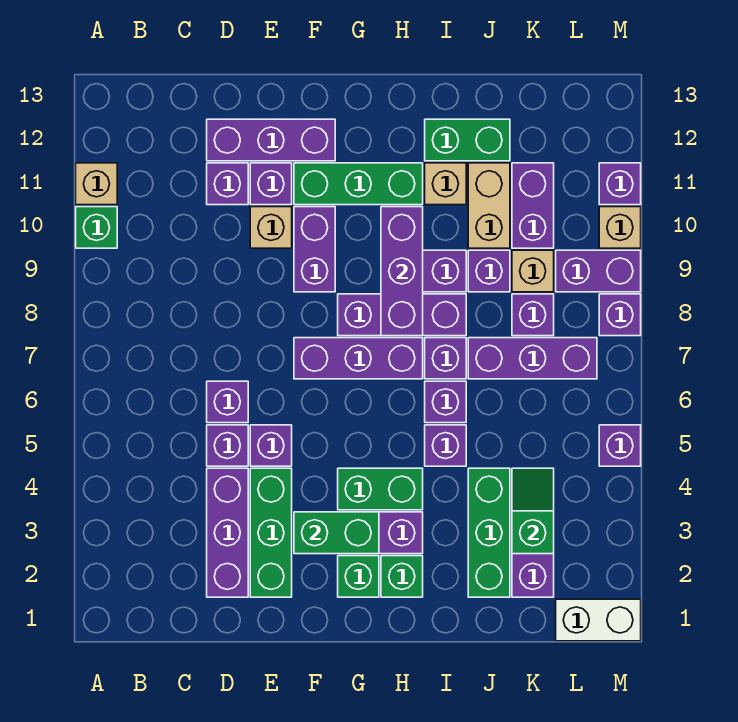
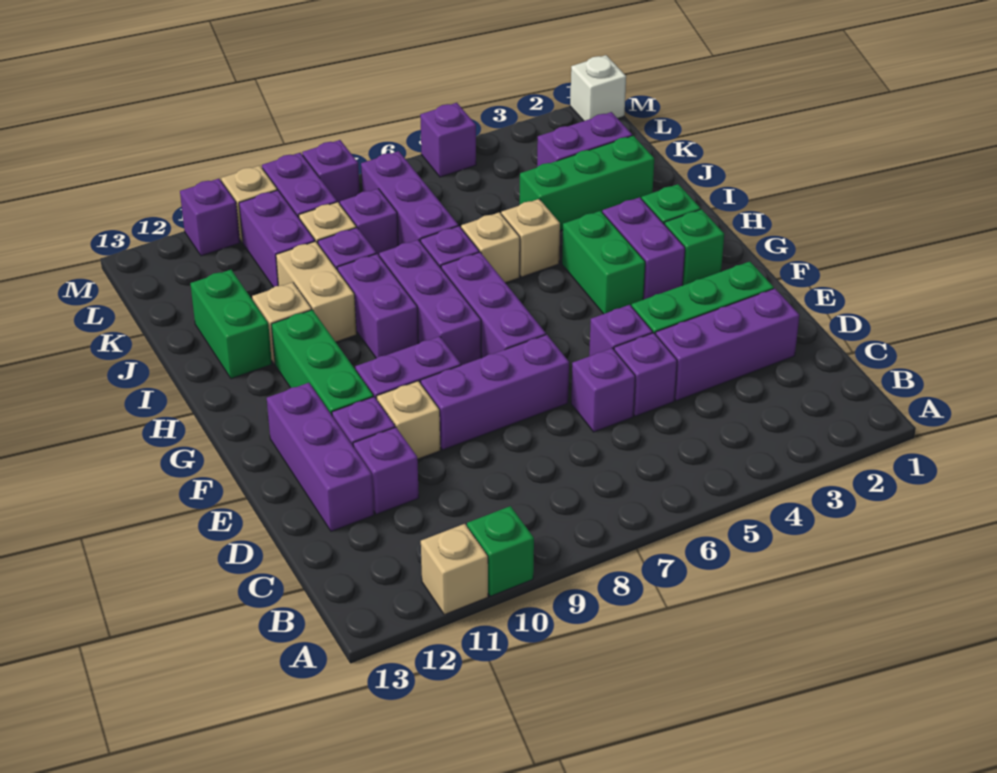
green brick F3:G3 level 2 -> none
purple brick H8:H10 level 2 -> purple brick E7:E9 level 1
purple brick I5 level 1 -> tan brick I5 level 1
purple brick I6 level 1 -> tan brick I6 level 1
tan brick J10:J11 level 1 -> tan brick I10:J10 level 1
green slope K3:K4 level 2 top 3 -> none
purple brick K10:K11 level 1 -> purple brick K10:L10 level 1
white brick L1:M1 level 1 -> white brick M1 level 1

